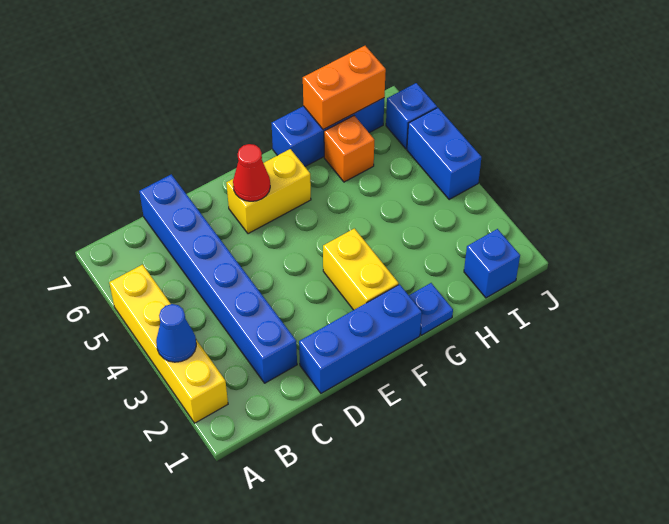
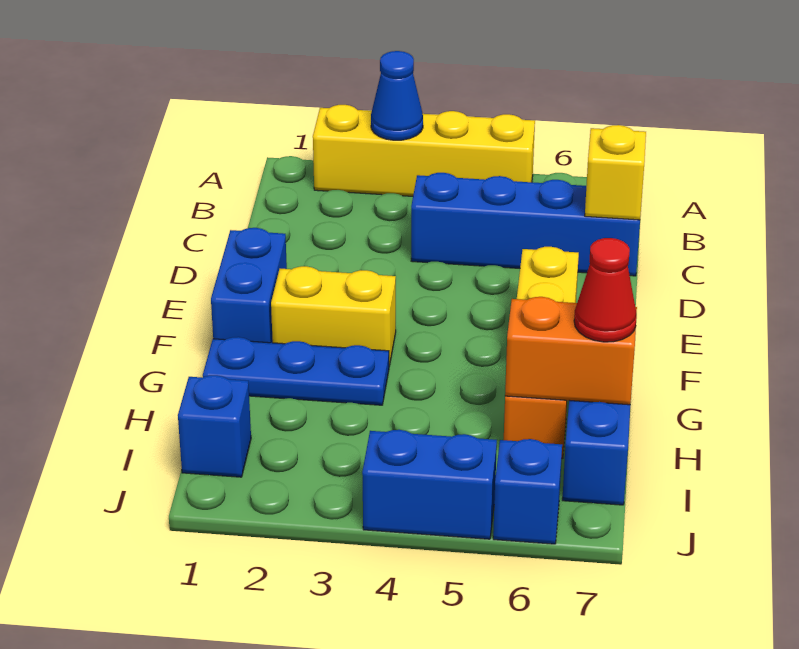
blue brick C2:C7 level 1 -> blue brick C4:C7 level 1
none -> yellow brick C7 level 2
blue brick D1:F1 level 1 -> blue brick E1:F1 level 1
red cone E6 level 2 -> red cone H7 level 3
blue plate G1 level 1 -> blue plate G1:G3 level 1
orange brick H7:I7 level 2 -> orange brick H6:H7 level 2

